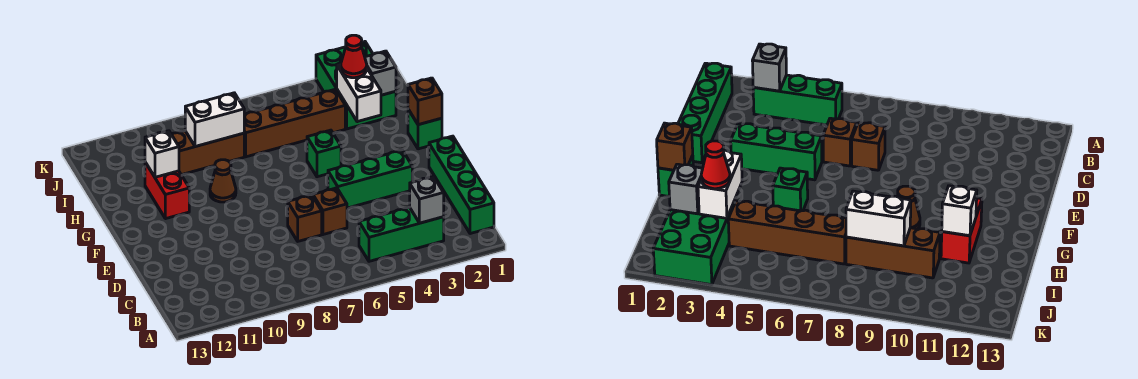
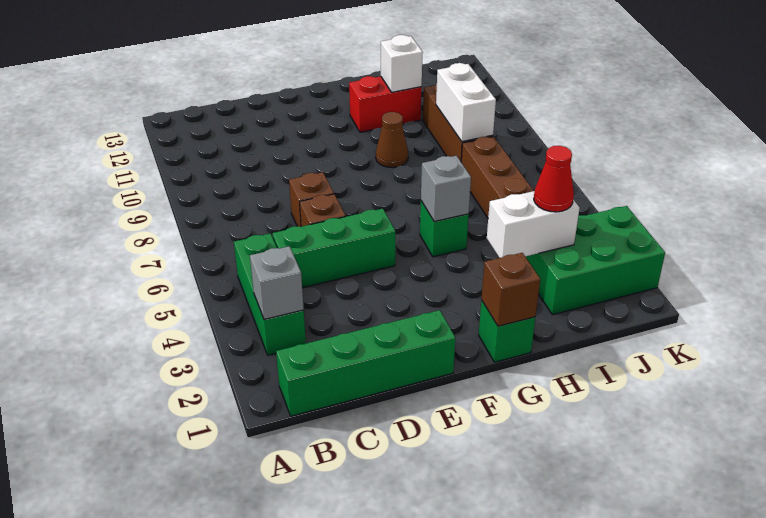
green brick E3:E5 level 1 -> green brick C5:E5 level 1
grey brick I2 level 2 -> grey brick G5 level 2

